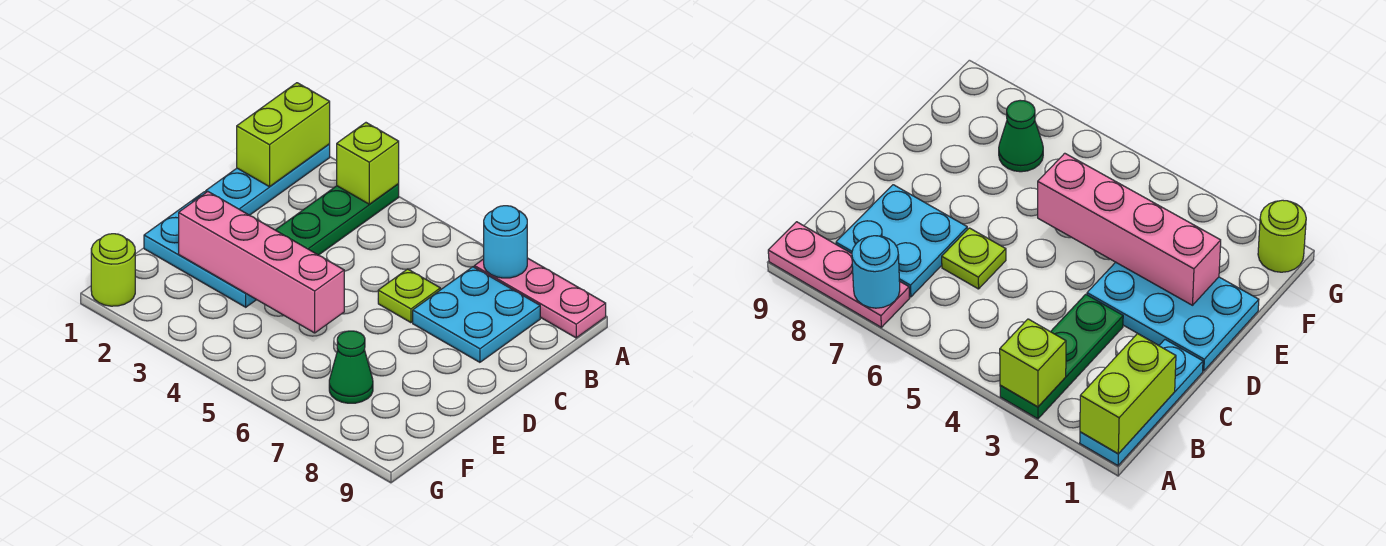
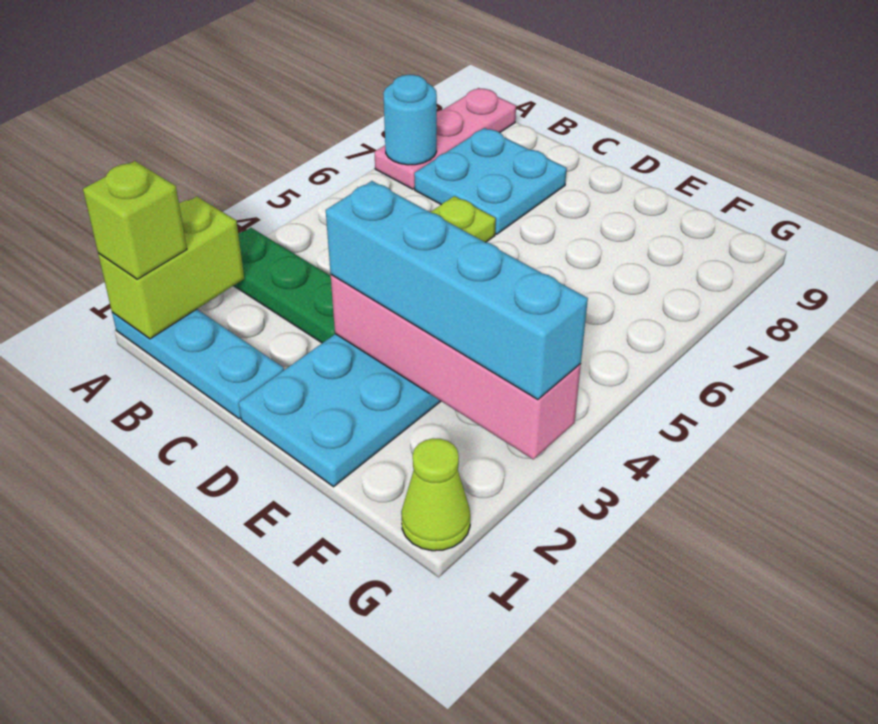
lime brick A1:B1 level 2 -> lime brick A1:A2 level 2
lime brick A3 level 2 -> lime brick A1 level 3
none -> cyan brick D3:G3 level 3
pink brick E2:E5 level 2 -> pink brick D3:G3 level 2
green cone F7 level 1 -> none
lime round brick G1 level 1 -> lime cone G1 level 1

